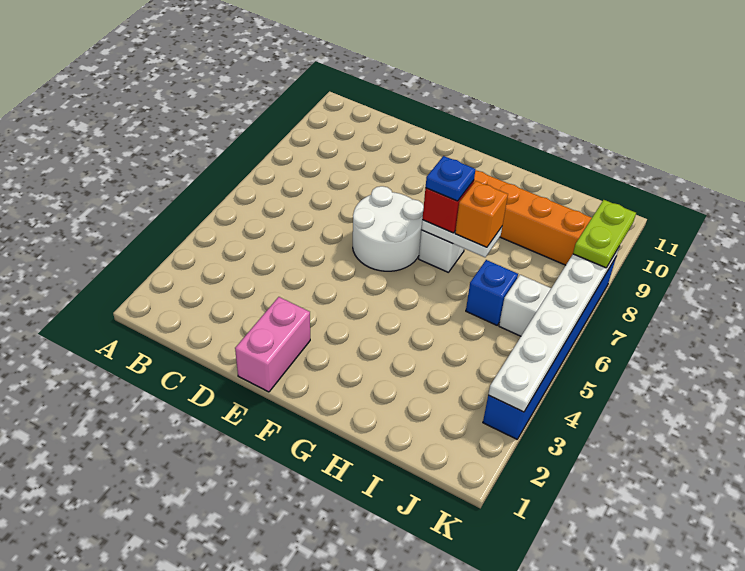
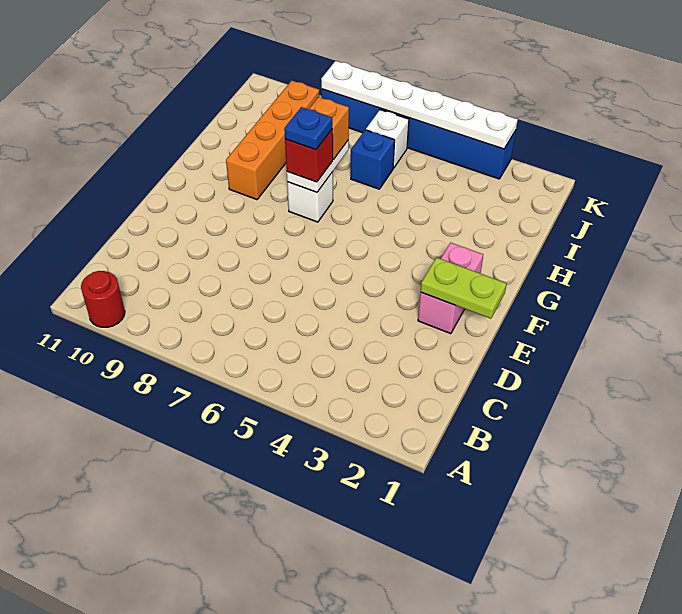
none -> red round brick A10 level 1
pink brick E1:E2 level 1 -> pink brick E2:F2 level 1
white round brick E6:F7 level 1 -> none
lime plate K8:K9 level 3 -> lime plate E1:E2 level 2

